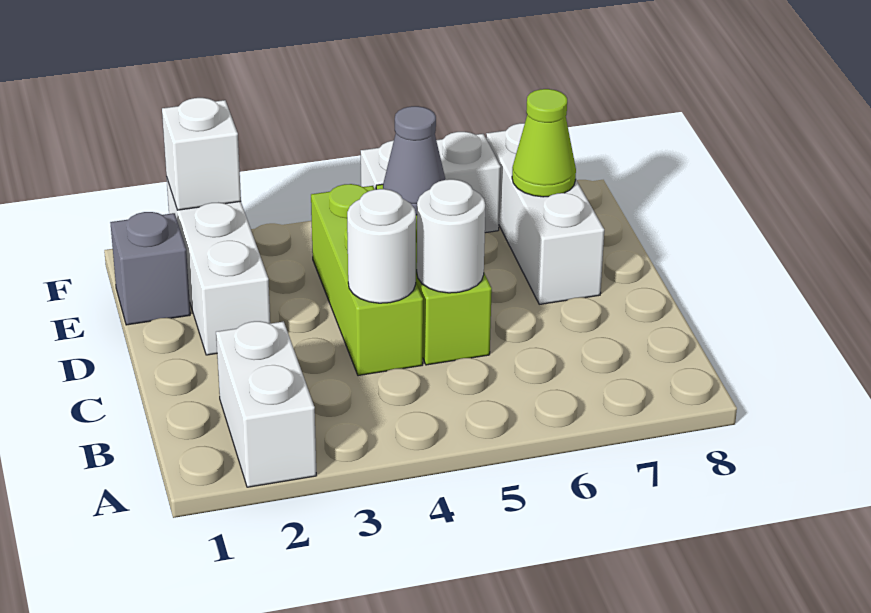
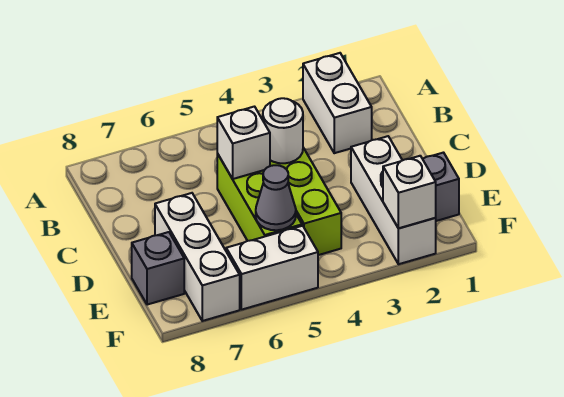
white round brick C5 level 2 -> white brick C5 level 2
lime cone E7 level 2 -> none
none -> grey brick E8 level 1

